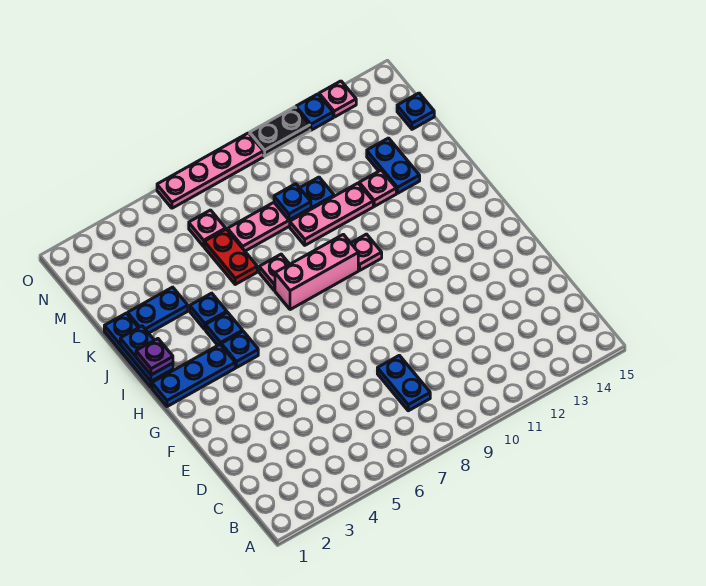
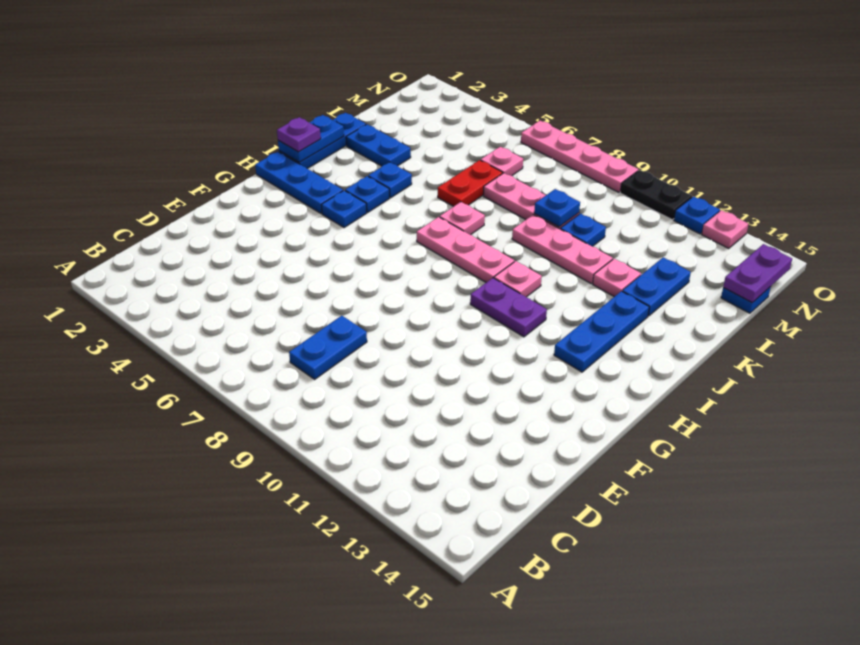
none -> purple plate H10:H11 level 1
none -> blue plate H13:J13 level 1
pink brick I7:I9 level 1 -> pink plate I7:I9 level 1
none -> purple plate M15:N15 level 2

